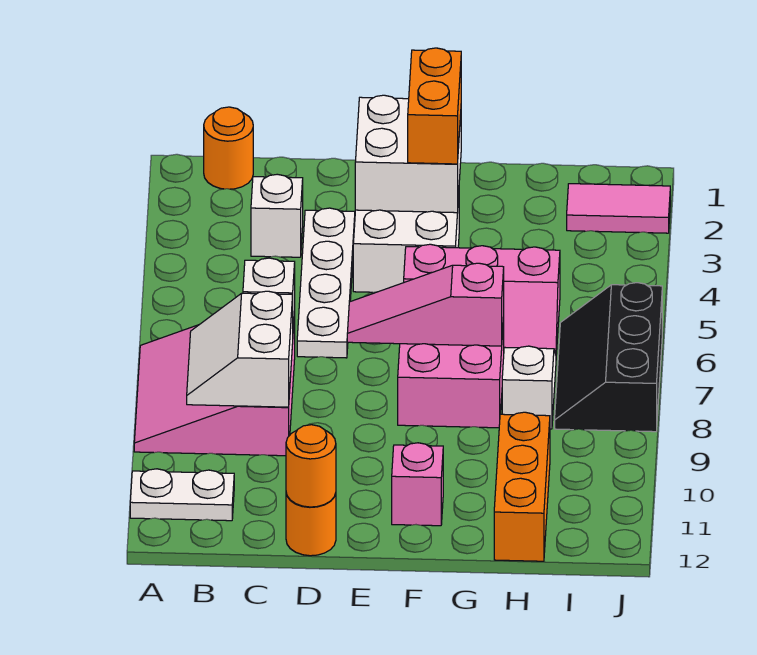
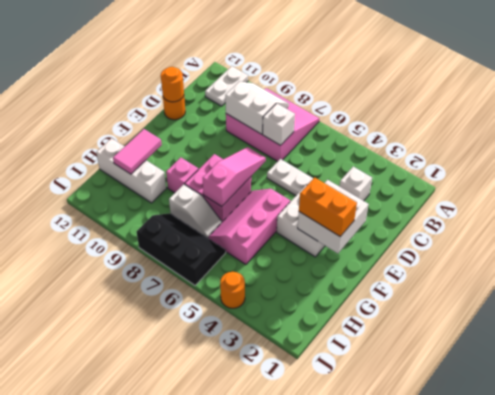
orange round brick B1 level 1 -> orange round brick J4 level 1
pink brick F11 level 1 -> pink brick G9 level 1
orange brick H10:H12 level 1 -> white brick H10:H12 level 1
pink tile I2:J2 level 1 -> pink tile G11:H11 level 2

